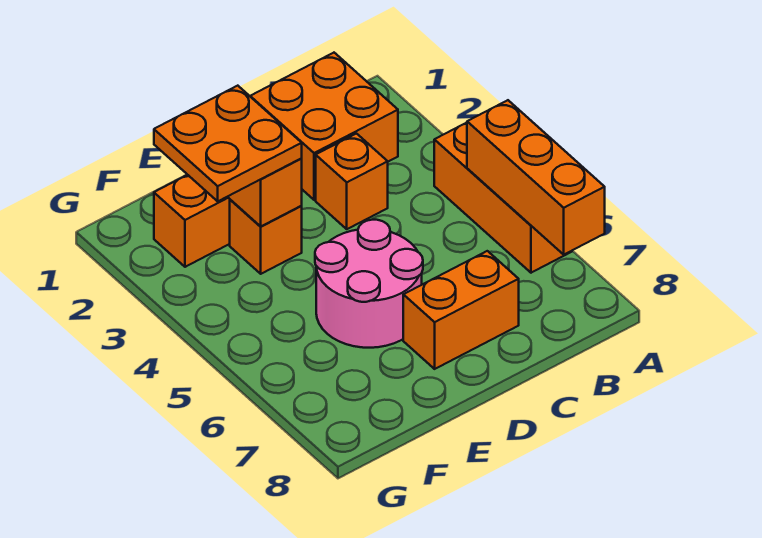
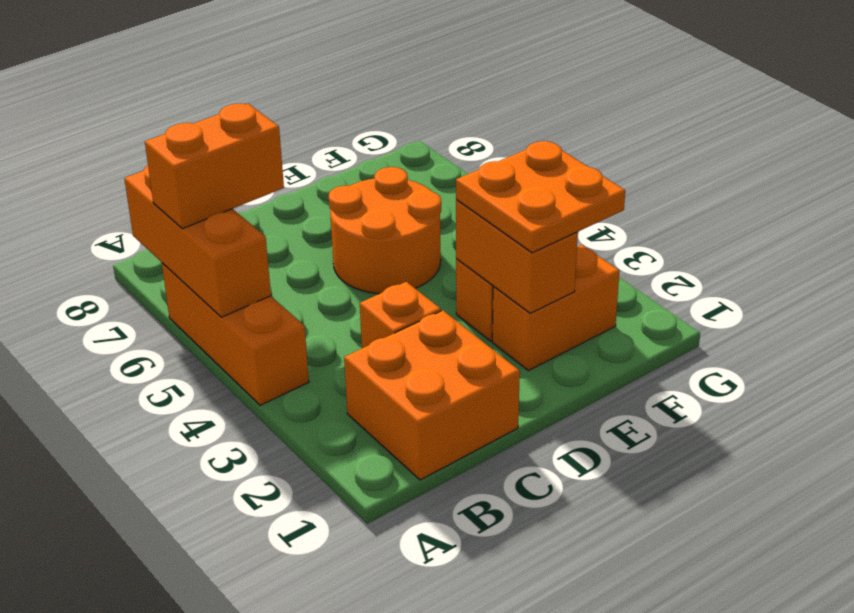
orange brick C7:D7 level 1 -> orange brick A6:B6 level 3
pink round brick D5:E6 level 1 -> orange round brick D5:E6 level 1

